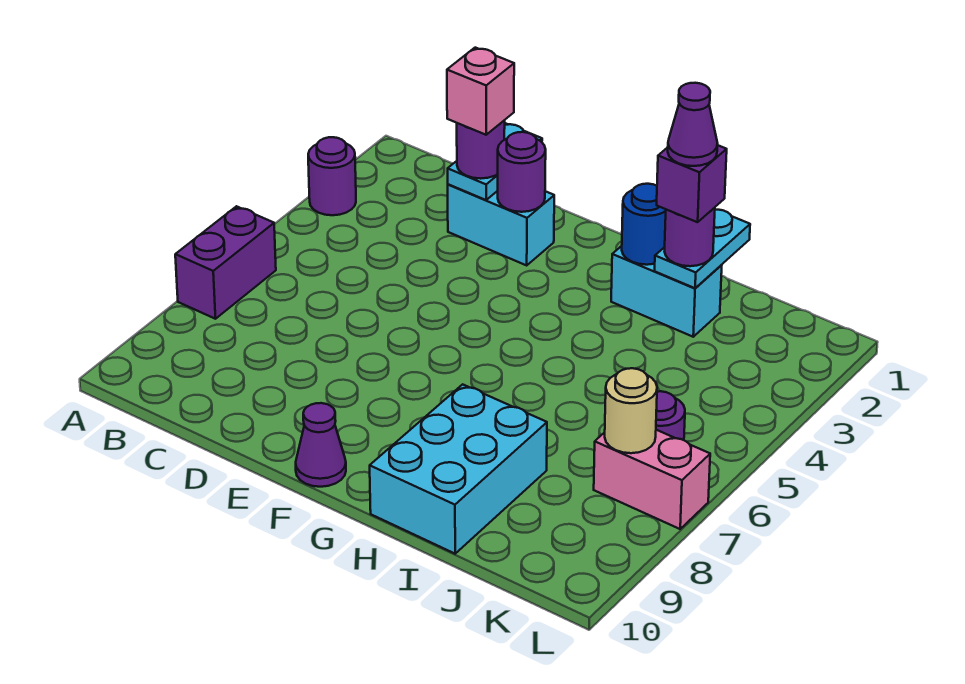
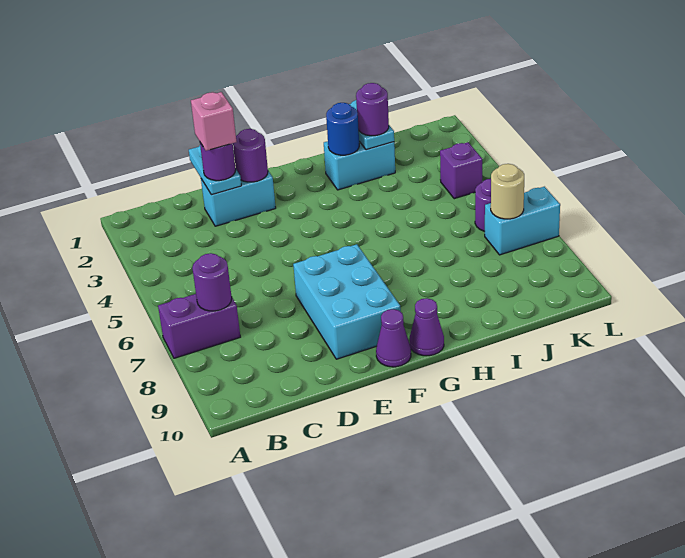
purple round brick A3 level 1 -> purple round brick B7 level 2
purple brick A6:A7 level 1 -> purple brick A7:B7 level 1
cyan brick H8:I10 level 1 -> cyan brick E7:F9 level 1
purple brick I2 level 4 -> purple brick K4 level 1
purple cone I2 level 5 -> purple cone G10 level 1
pink brick K7:L7 level 1 -> cyan brick K7:L7 level 1

